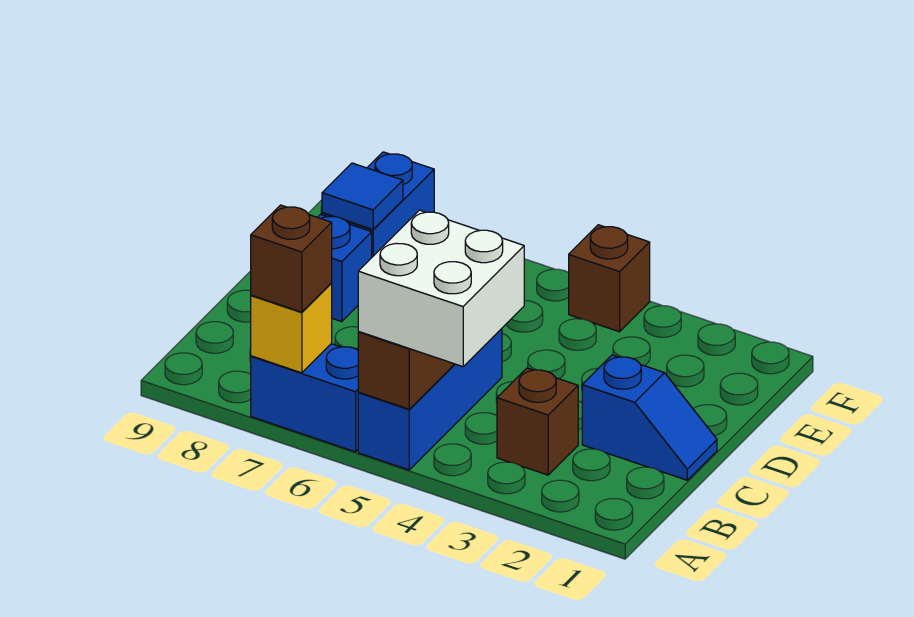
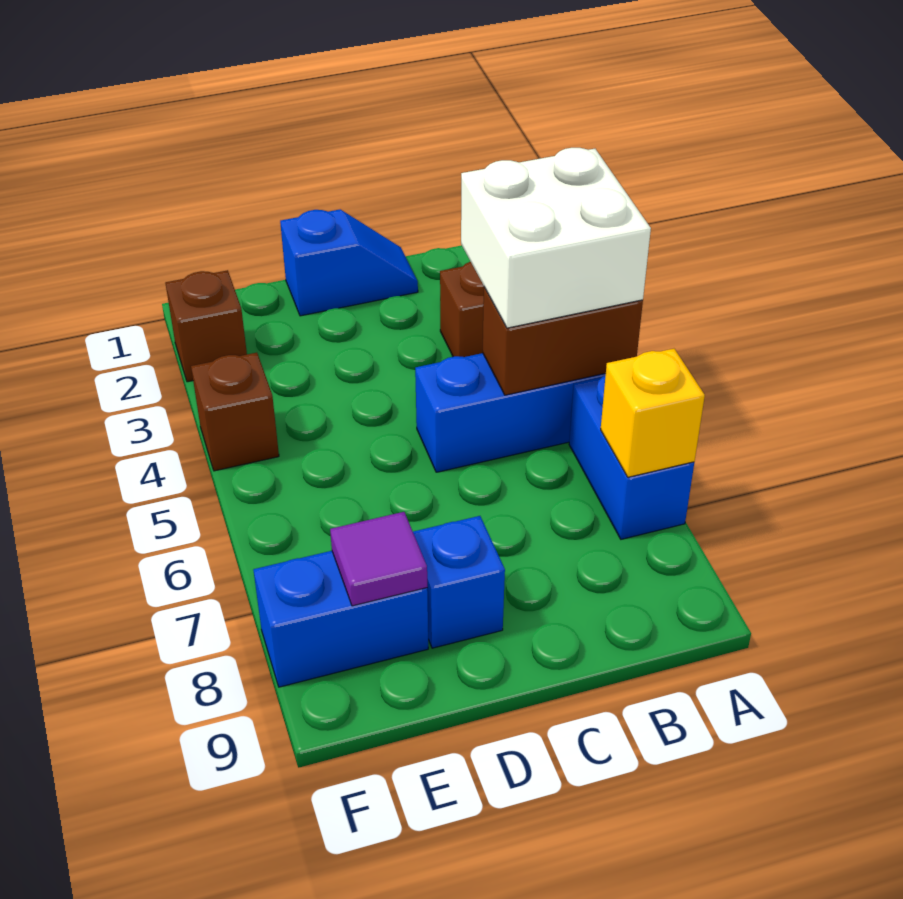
brown brick A7 level 3 -> brown brick F2 level 1
blue slope C1:C2 level 1 top 2 -> blue slope C1:D1 level 1 top D
blue tile E8 level 2 -> purple tile E8 level 2

